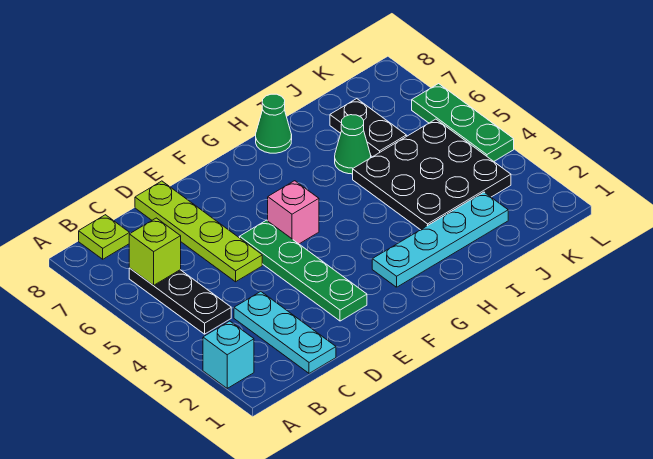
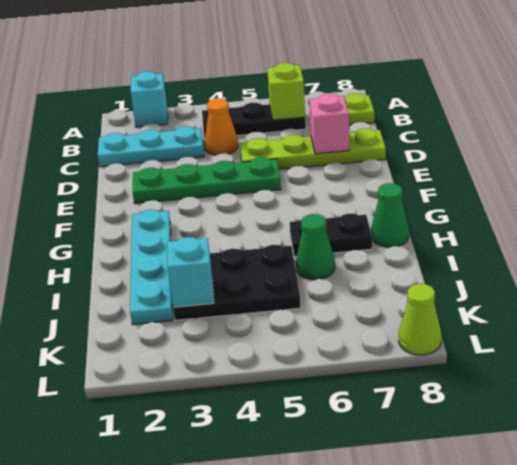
none -> orange cone C4 level 1
pink brick F5 level 1 -> pink brick D7 level 2
black plate I3:K5 level 1 -> black plate I3:J5 level 1
none -> cyan brick J3 level 2
black plate J6:J7 level 1 -> black plate H6:H7 level 1
green plate L4:L6 level 1 -> none
none -> lime cone L8 level 1

